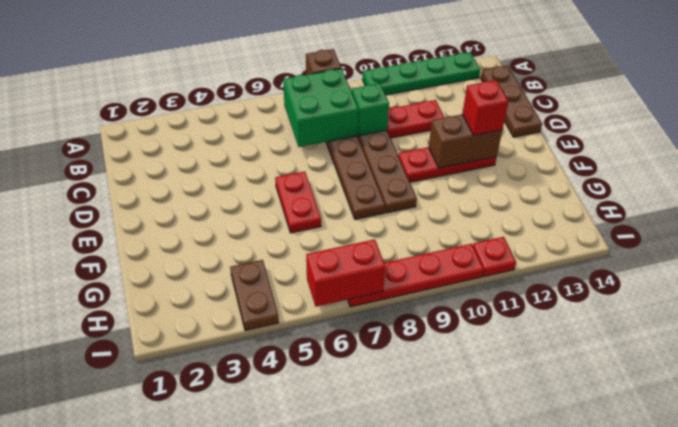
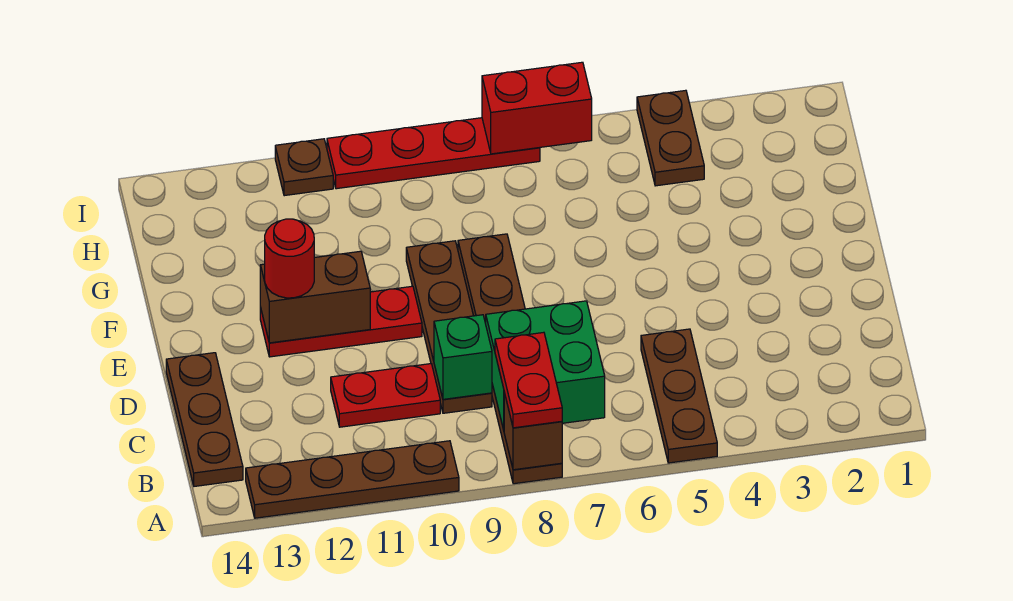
none -> brown plate A5:C5 level 1
green plate A10:A13 level 1 -> brown plate A10:A13 level 1
red plate E6:F6 level 1 -> red plate A8:B8 level 3
red brick E12 level 3 -> red round brick E12 level 3
red plate I11 level 1 -> brown plate I11 level 1

